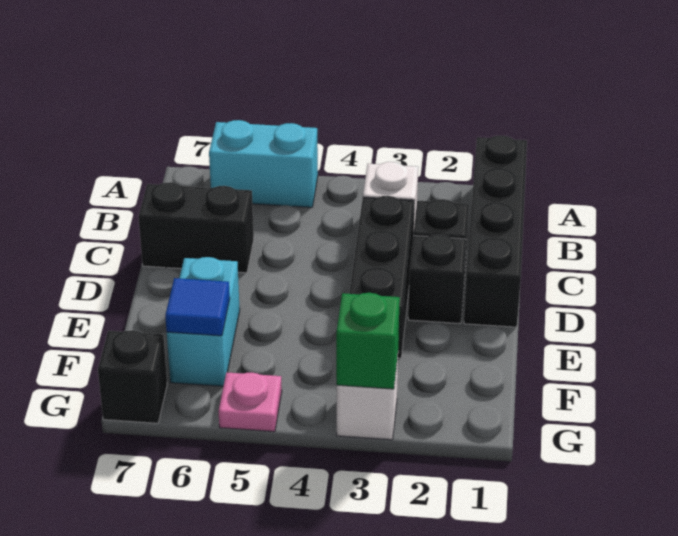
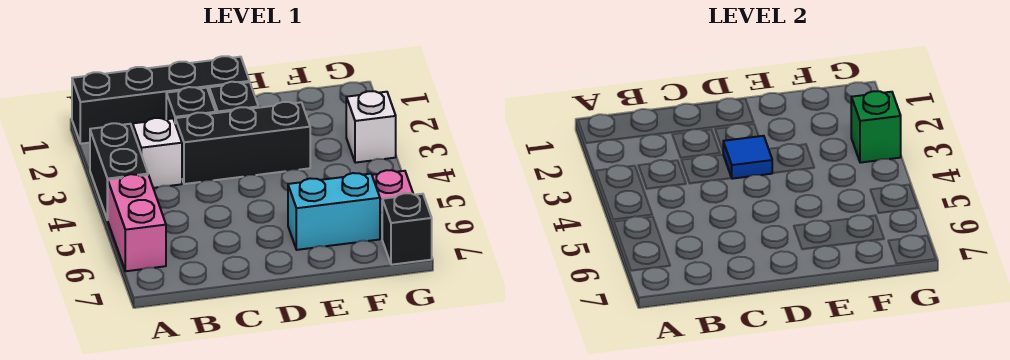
cyan brick A5:A6 level 1 -> pink brick A5:A6 level 1
black brick C6:C7 level 1 -> black brick A3:A4 level 1
blue tile F6 level 2 -> blue tile D3 level 2

